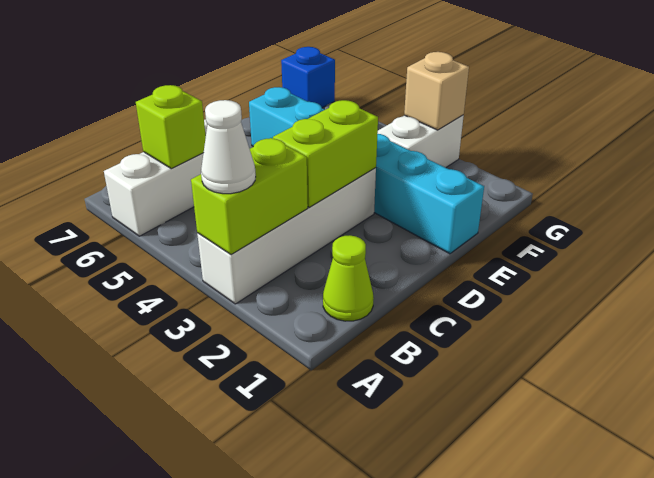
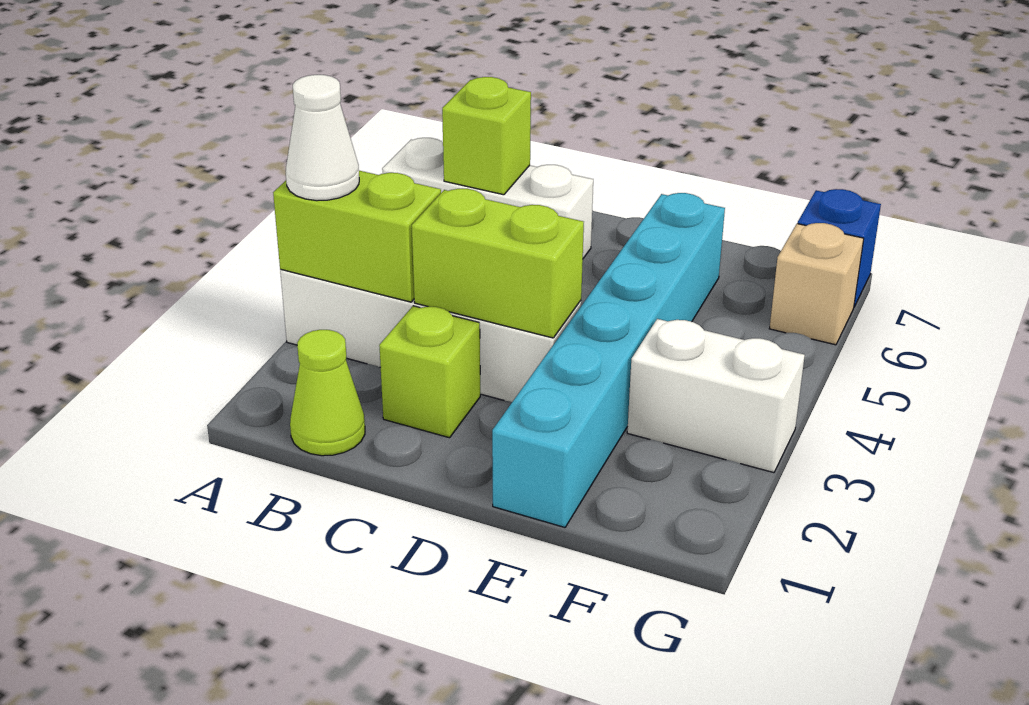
none -> lime brick C2 level 1
tan brick G3 level 2 -> tan brick G6 level 1

